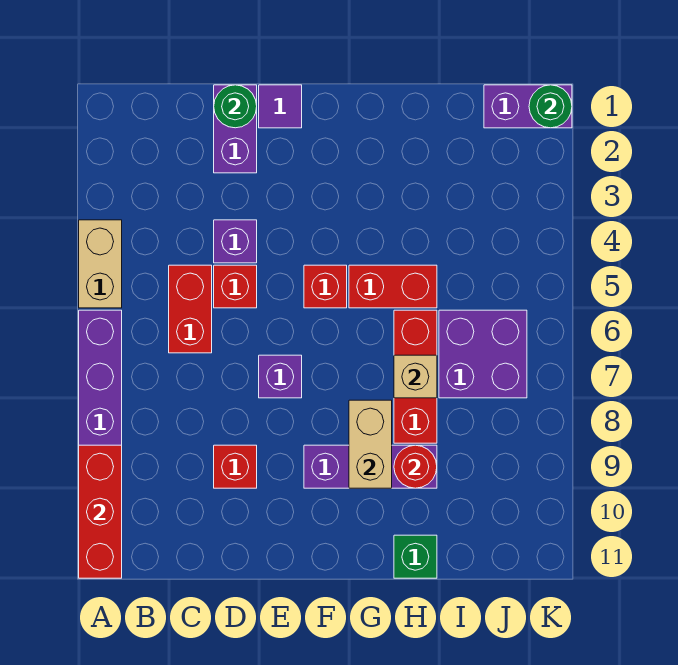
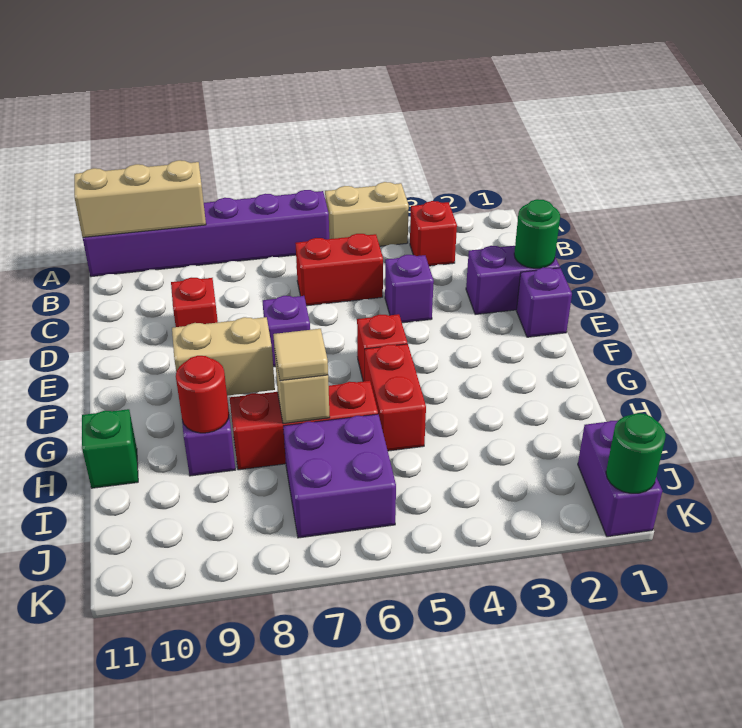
red brick A9:A11 level 2 -> tan brick A9:A11 level 2
red brick D5 level 1 -> red brick B3 level 1
purple tile E1 level 1 -> purple brick E1 level 1
none -> tan tile H7 level 3

